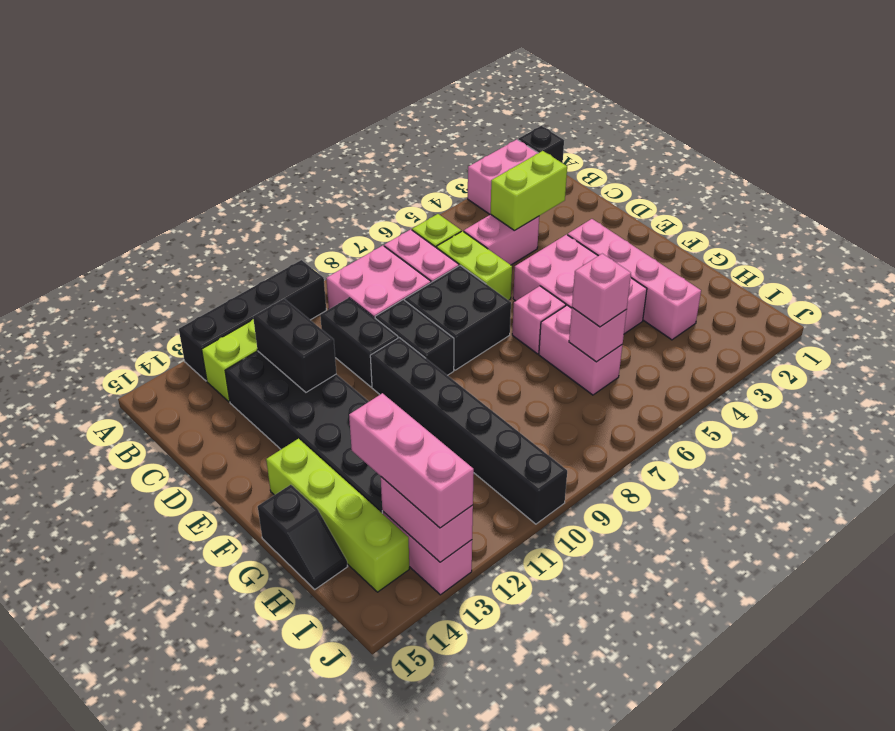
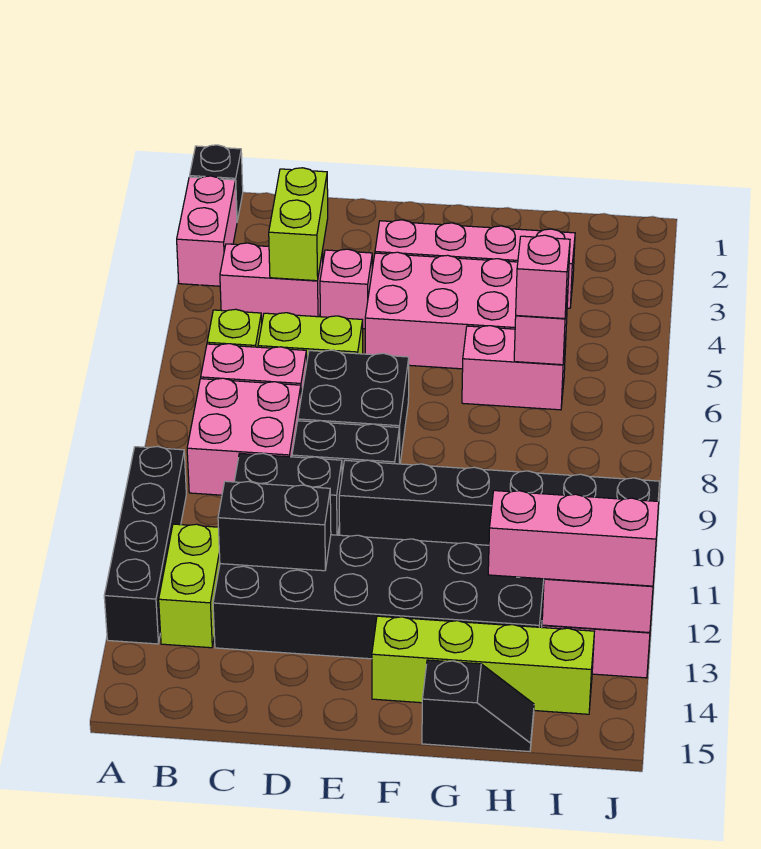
pink brick C4:C5 level 1 -> pink brick B4:C4 level 1
pink brick F6 level 1 -> pink brick D4 level 1

